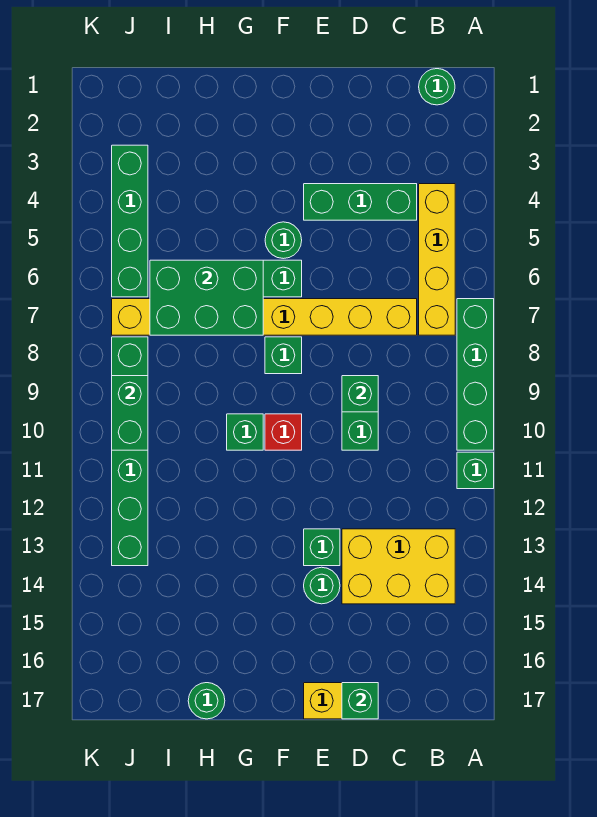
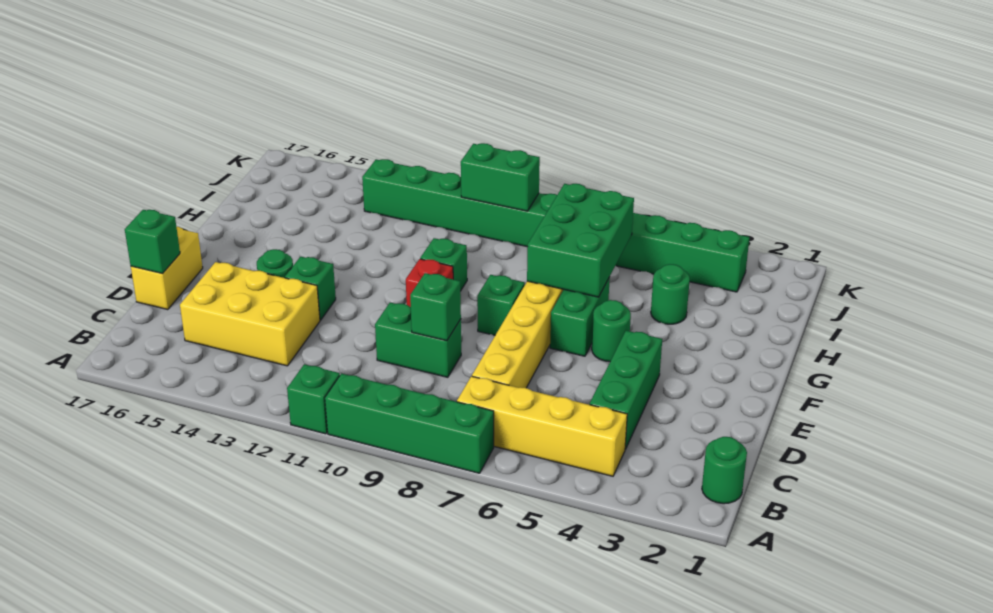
yellow brick B13:D14 level 1 -> yellow brick C13:D15 level 1
green round brick H17 level 1 -> green round brick H4 level 1

